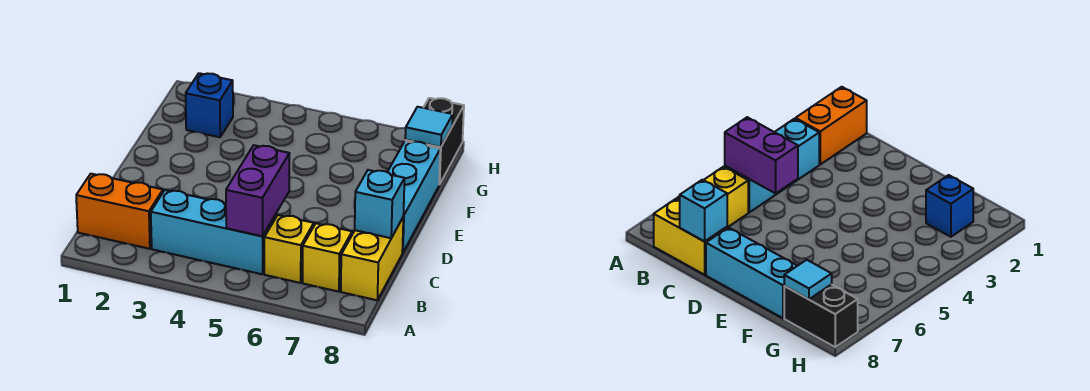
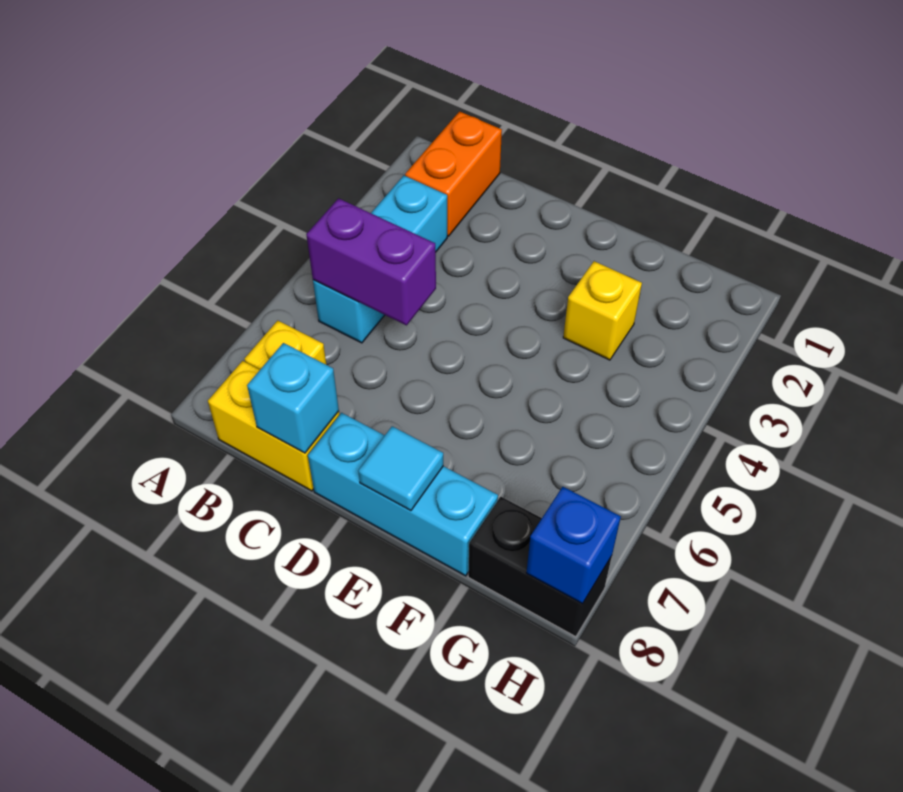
yellow brick B6 level 1 -> yellow brick F3 level 1
blue brick G2 level 1 -> blue brick H8 level 2
cyan tile G8 level 2 -> cyan tile E8 level 2

